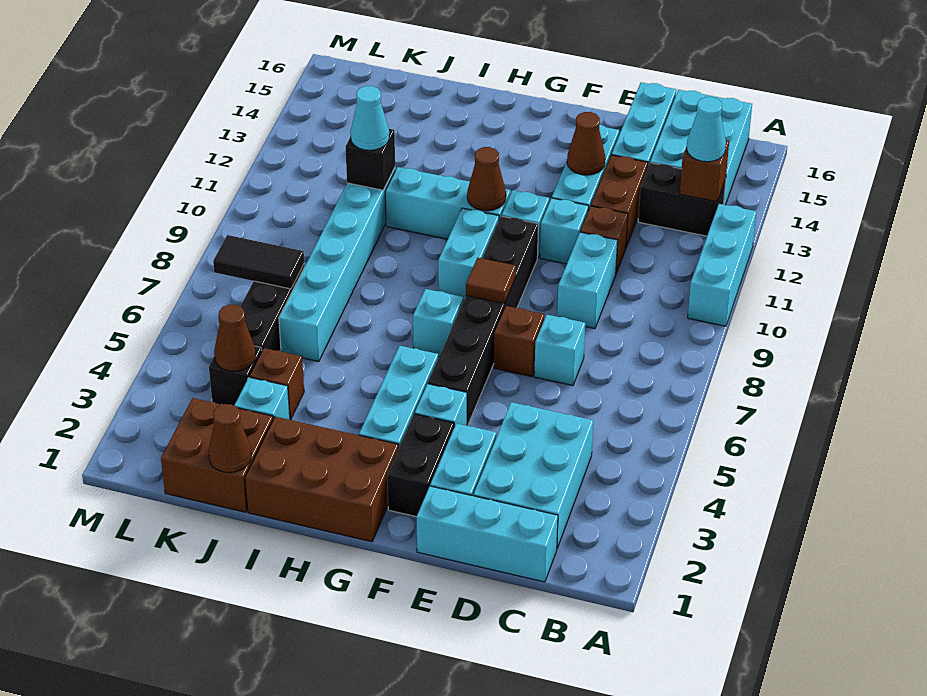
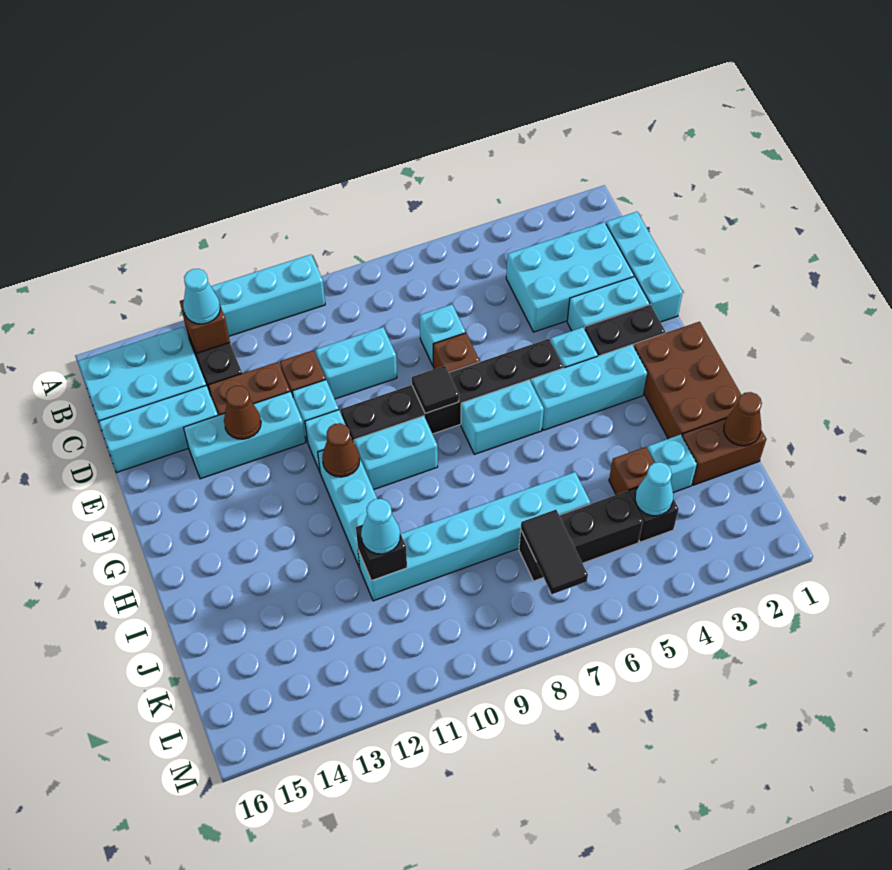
brown tile F8 level 2 -> black tile F8 level 2
cyan brick G7 level 1 -> cyan brick G6:G7 level 1
brown brick J1:K2 level 1 -> brown brick J1:J2 level 1
brown cone K4 level 2 -> cyan cone K4 level 2

